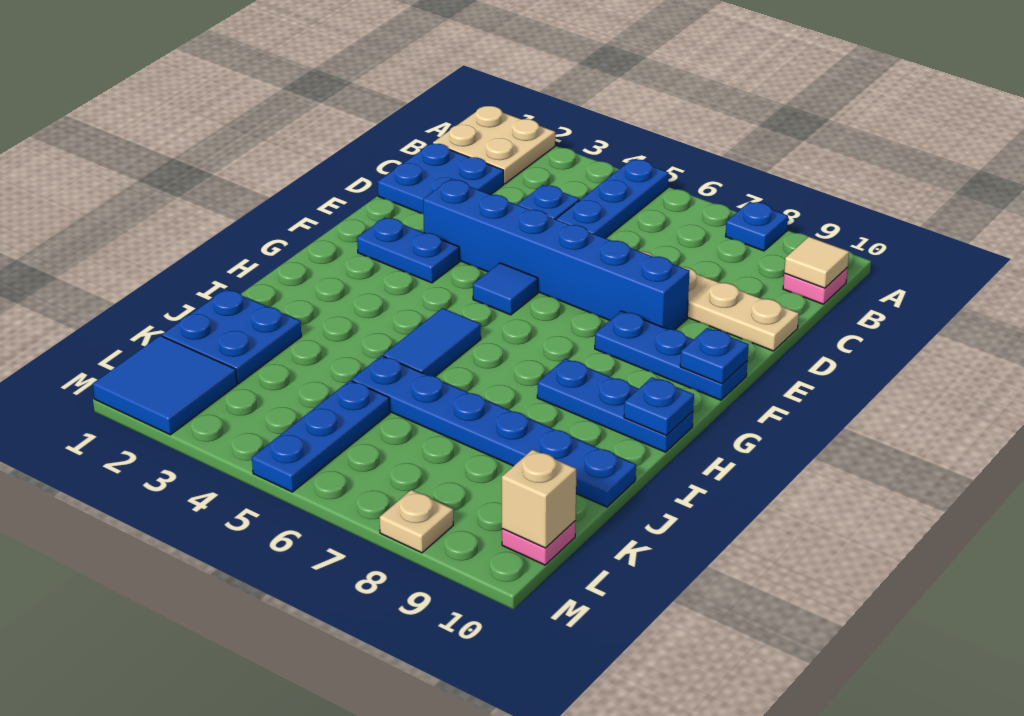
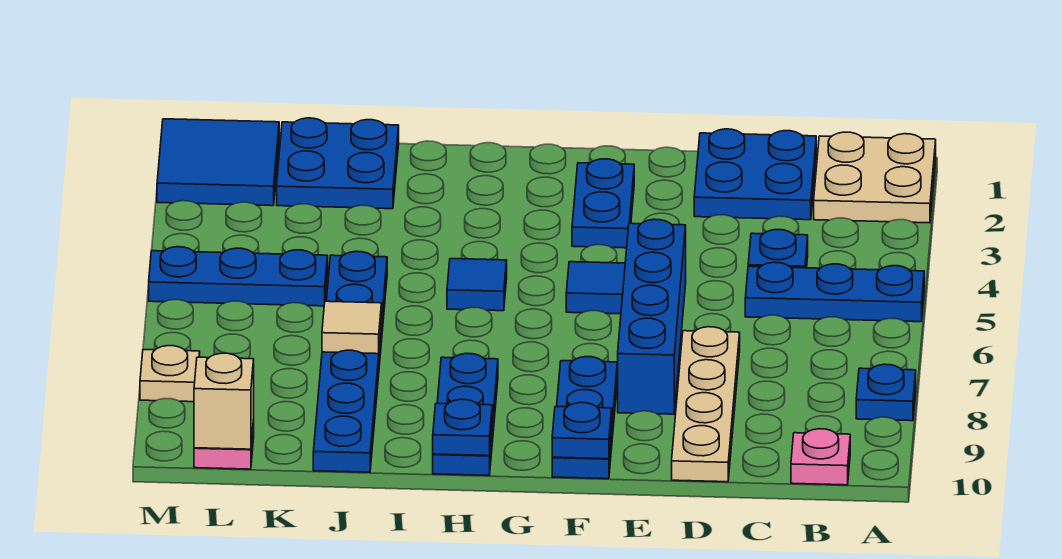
tan tile B10 level 2 -> tan tile J7 level 2
blue brick E3:E8 level 1 -> blue brick E5:E8 level 1
blue tile H5:I5 level 1 -> blue tile H5 level 1

